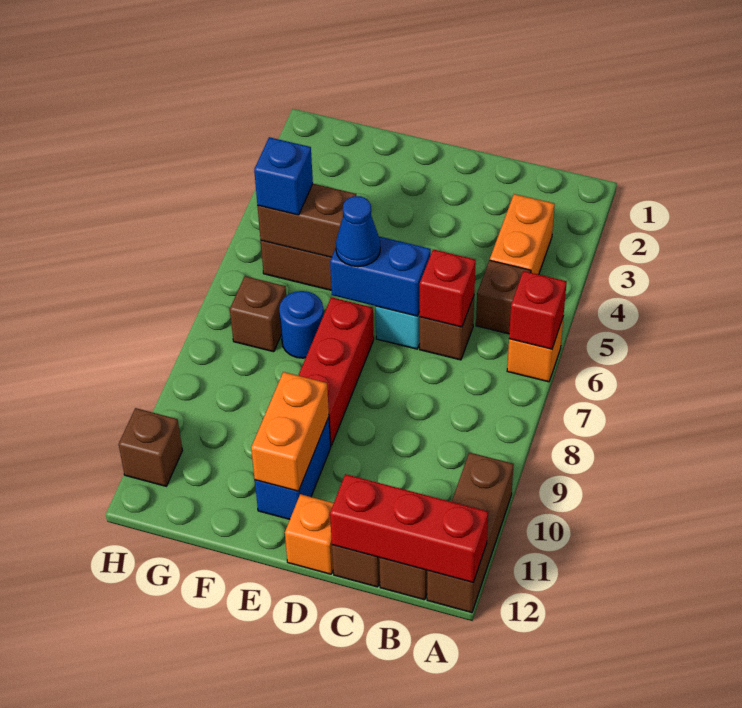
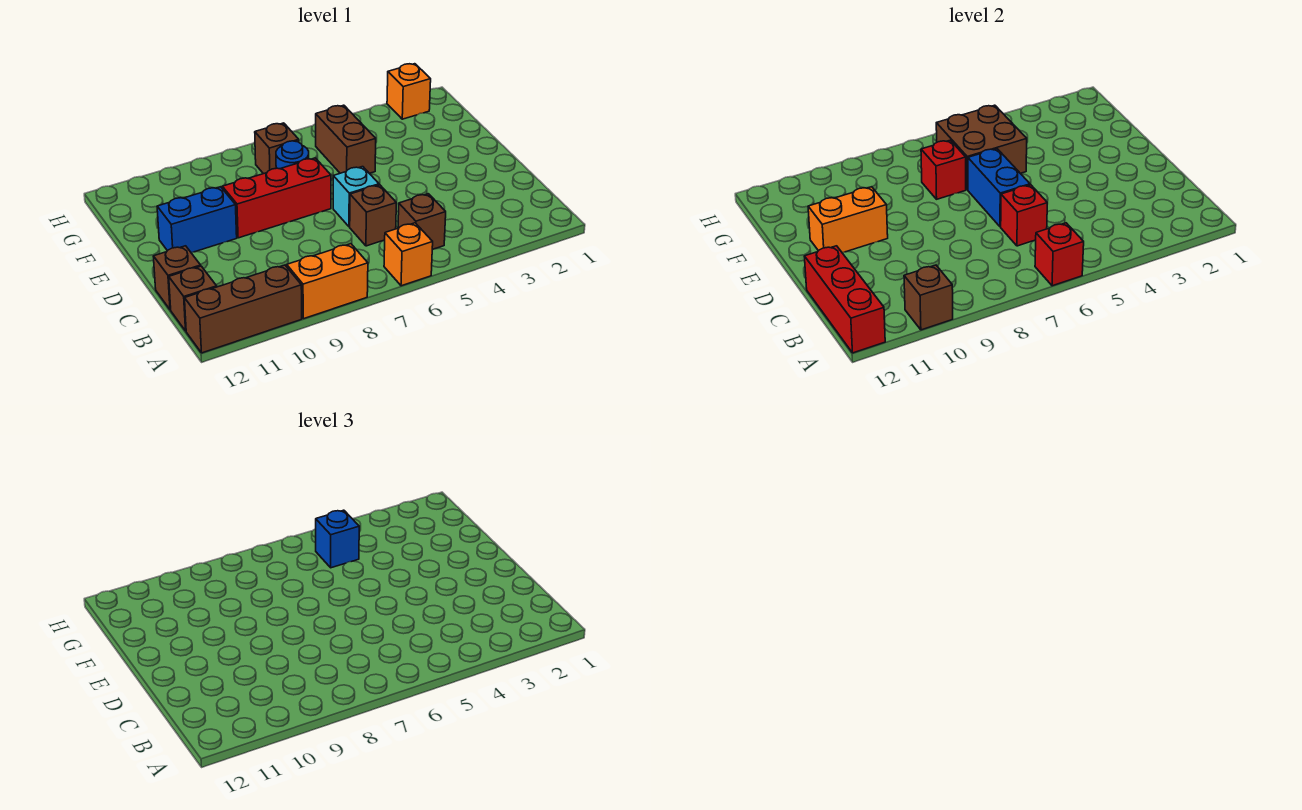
orange brick B3:B4 level 1 -> orange brick A8:A9 level 1
orange brick D12 level 1 -> orange brick H2 level 1
blue cone E6 level 3 -> none
brown brick F5:G5 level 2 -> brown brick F5:G6 level 2
none -> red brick F7 level 2
brown brick H11 level 1 -> brown brick A10 level 2

